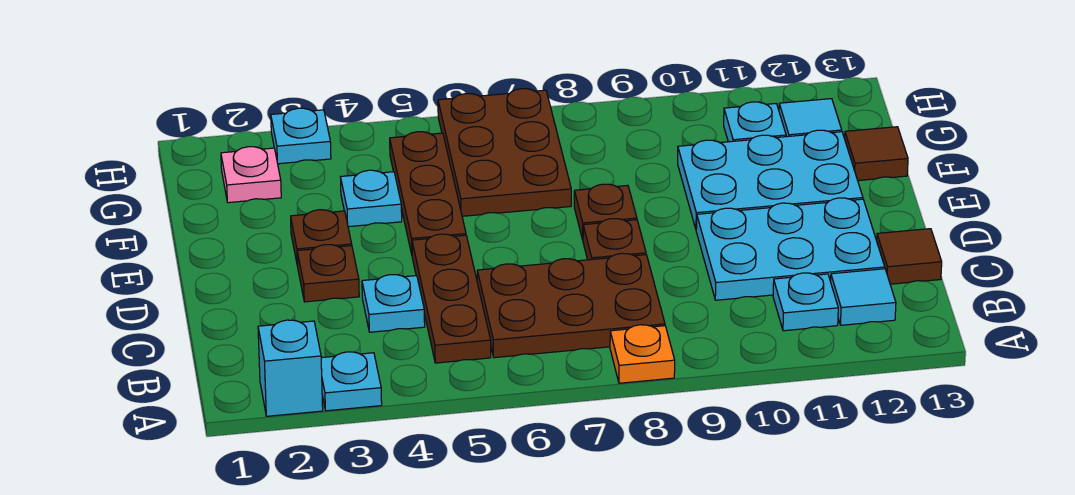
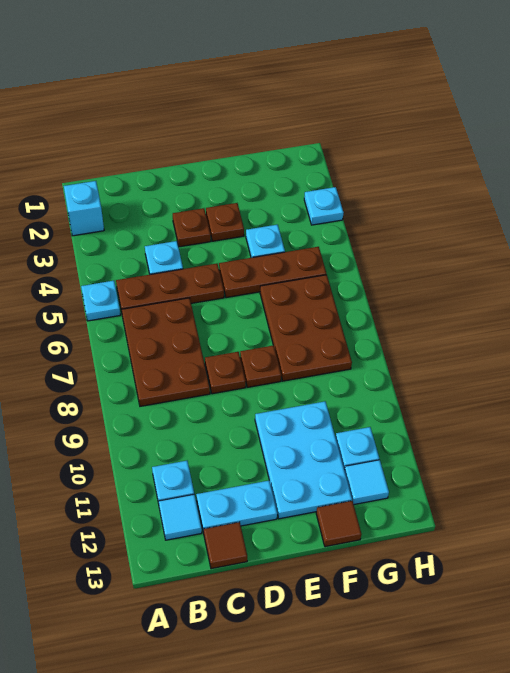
cyan plate A3 level 1 -> cyan plate A5 level 1
orange plate A8 level 1 -> none
cyan plate C10:D12 level 1 -> cyan plate C12:D12 level 1
brown plate F6:H7 level 1 -> brown plate F6:G8 level 1
pink plate G2 level 1 -> none

